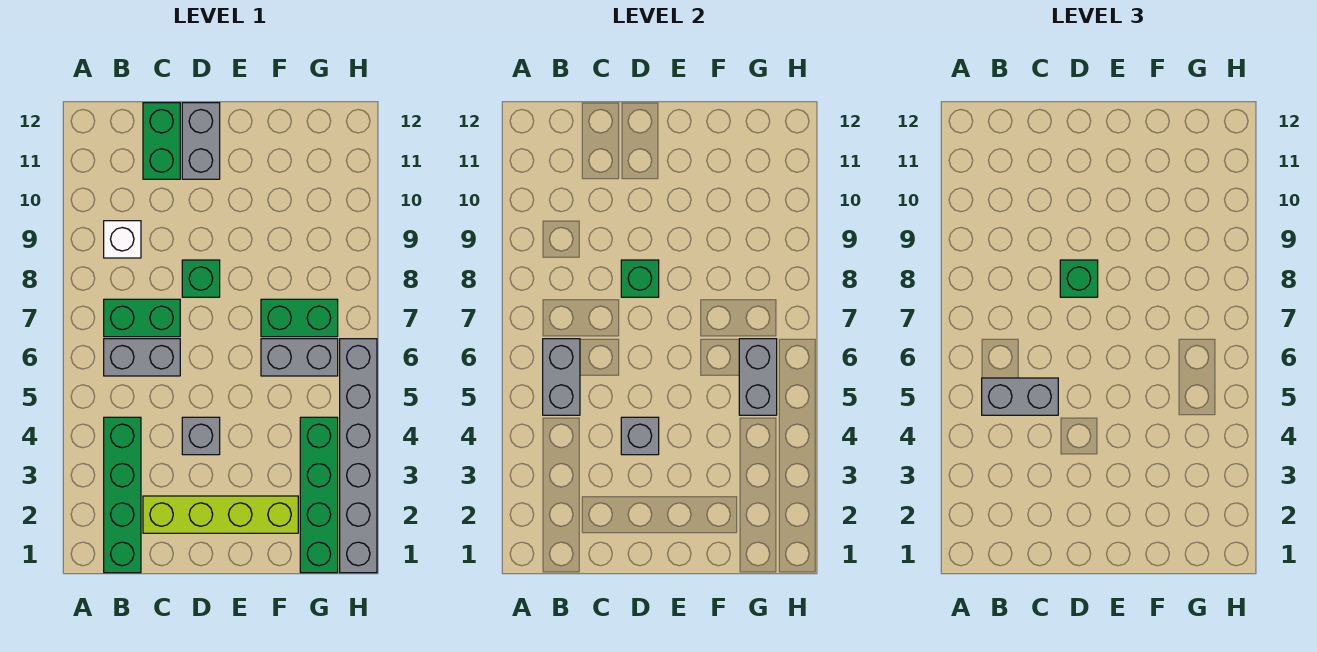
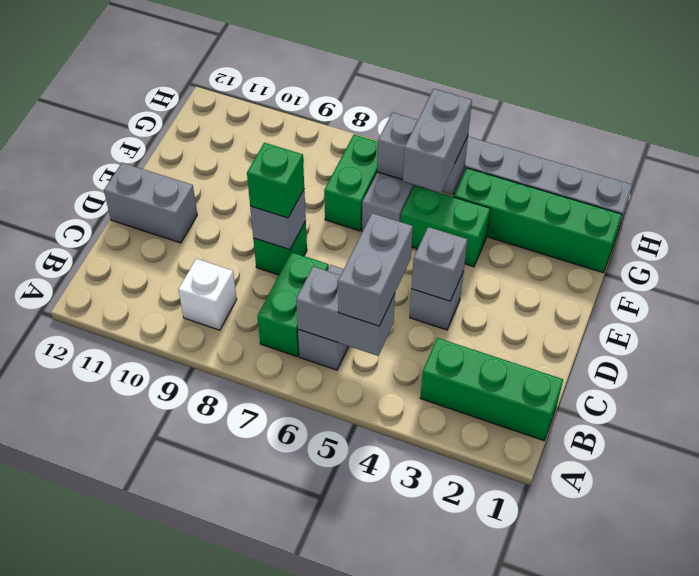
green brick B1:B4 level 1 -> green brick B1:B3 level 1
lime brick C2:F2 level 1 -> none
green brick C11:C12 level 1 -> green brick F4:F5 level 1
green brick D8 level 2 -> grey brick D8 level 2
none -> grey brick F5:G5 level 3

